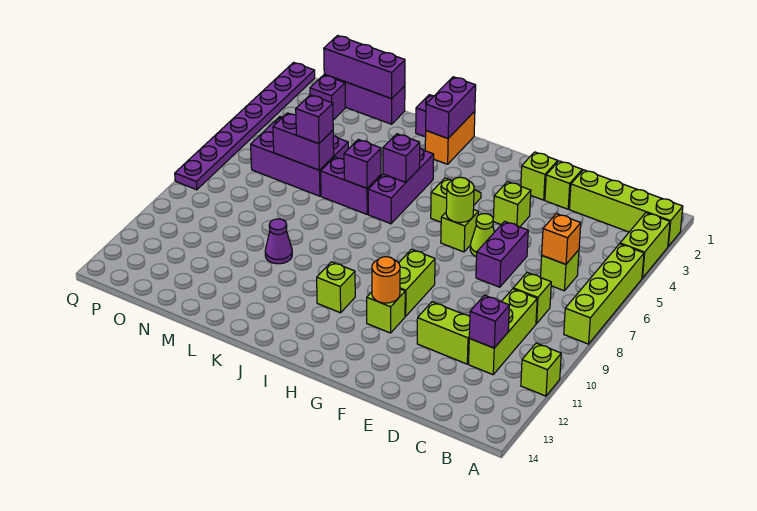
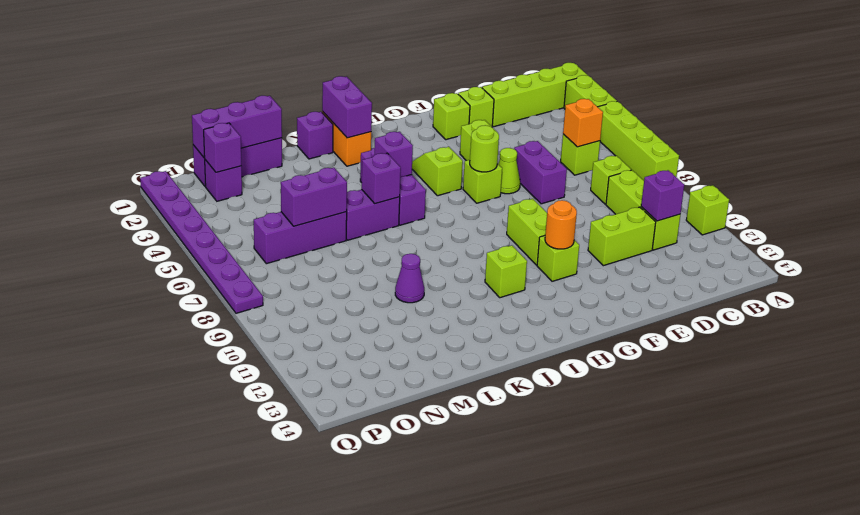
purple brick M5:O6 level 1 -> purple brick M6:O6 level 1
purple brick M6 level 3 -> purple brick O2 level 2

